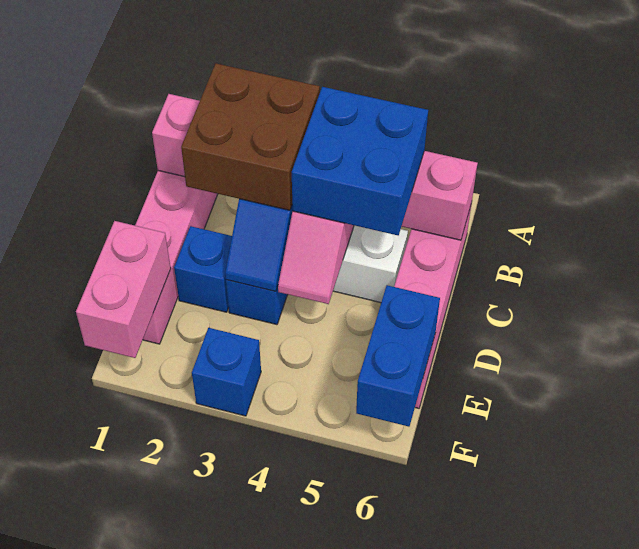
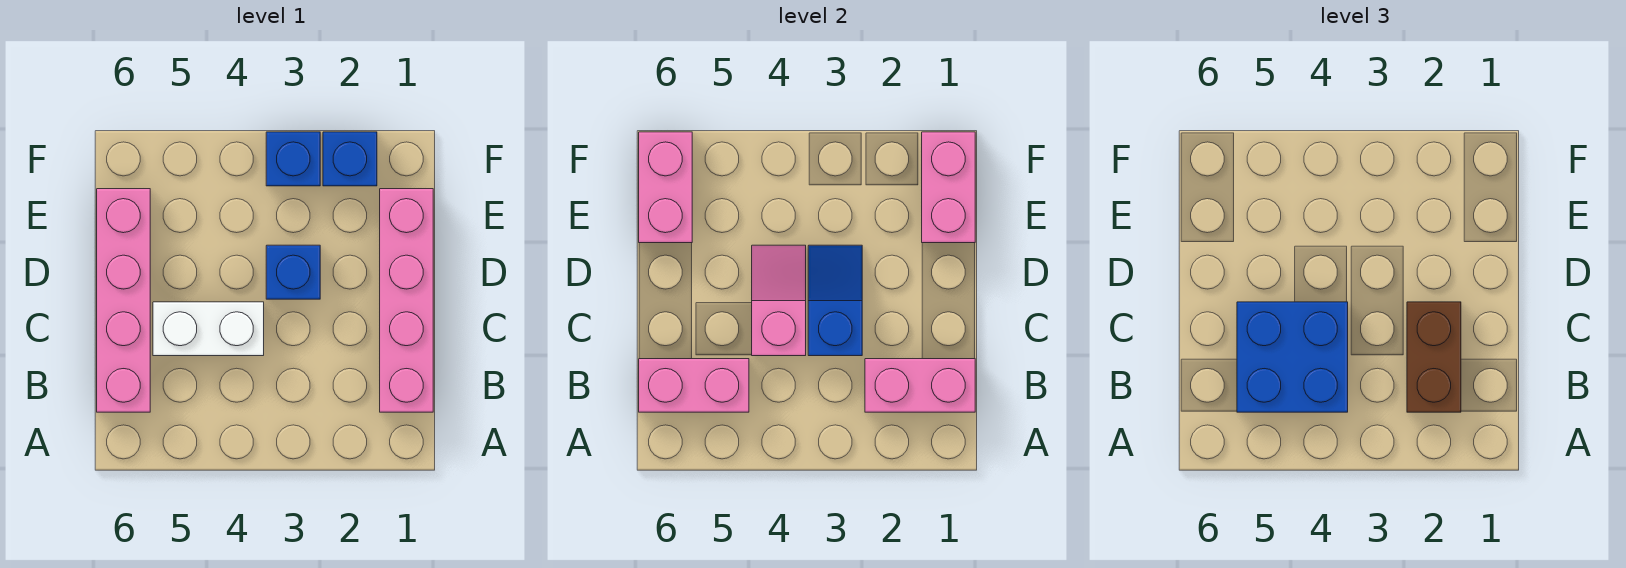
brown brick B2:C3 level 3 -> brown brick B2:C2 level 3
blue brick D2 level 1 -> blue brick F2 level 1
blue brick E6:F6 level 2 -> pink brick E6:F6 level 2

